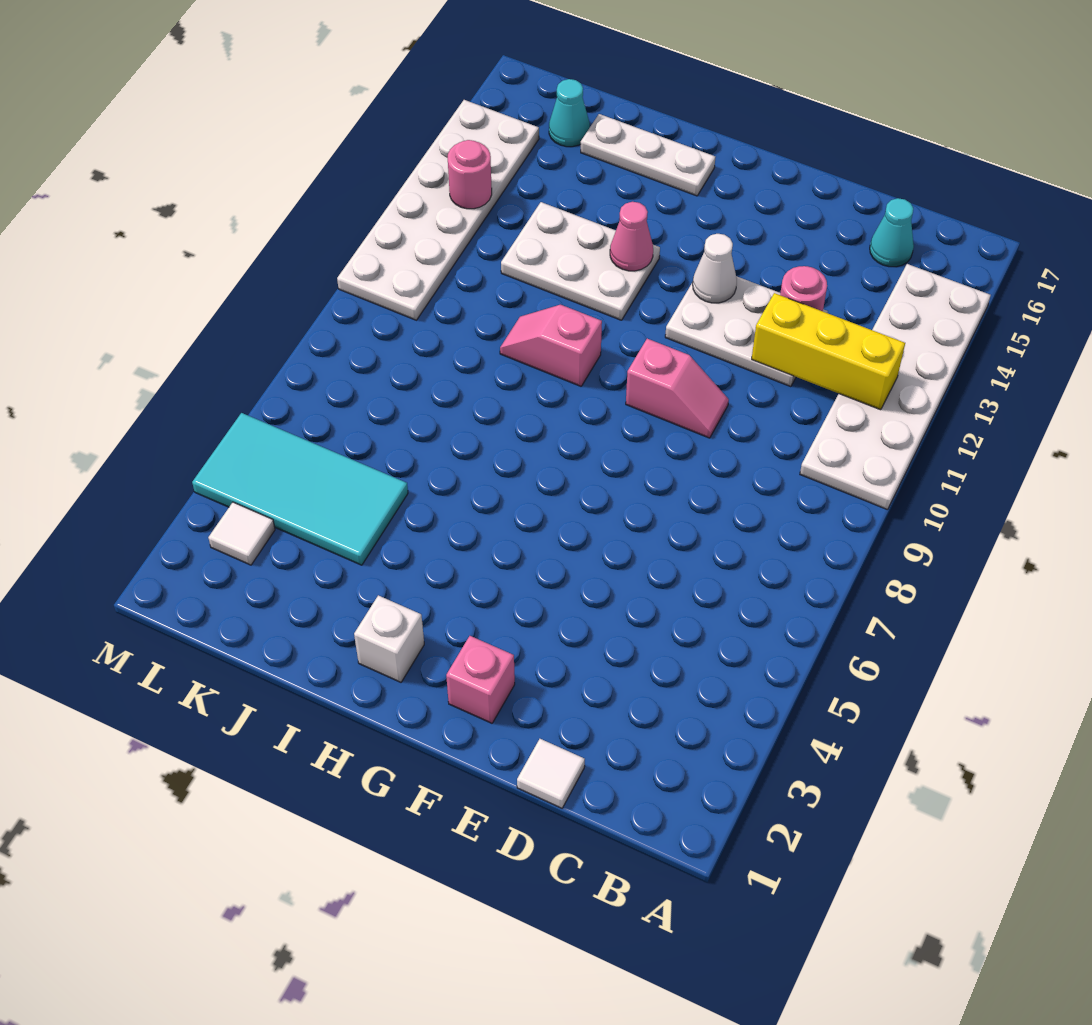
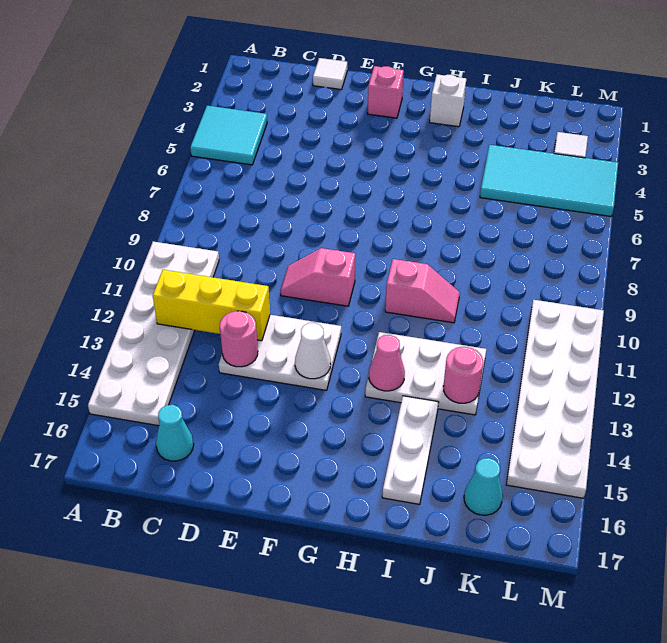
none -> cyan tile A4:B5 level 1
white plate H16:J16 level 1 -> white plate I14:I16 level 1
pink round brick L13 level 2 -> pink round brick J13 level 2

